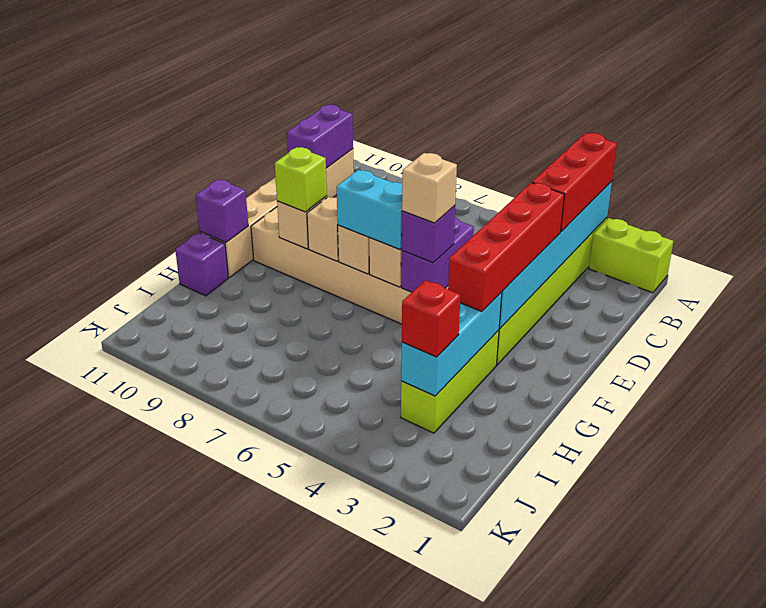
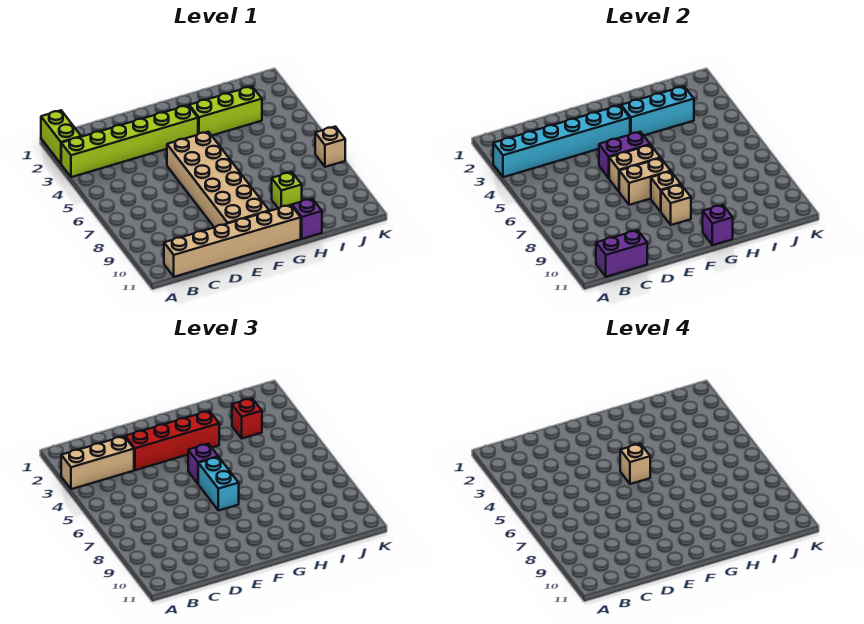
red brick A3:C3 level 3 -> tan brick A3:C3 level 3
lime brick F9 level 3 -> lime brick H9 level 1
none -> tan brick K7 level 1

